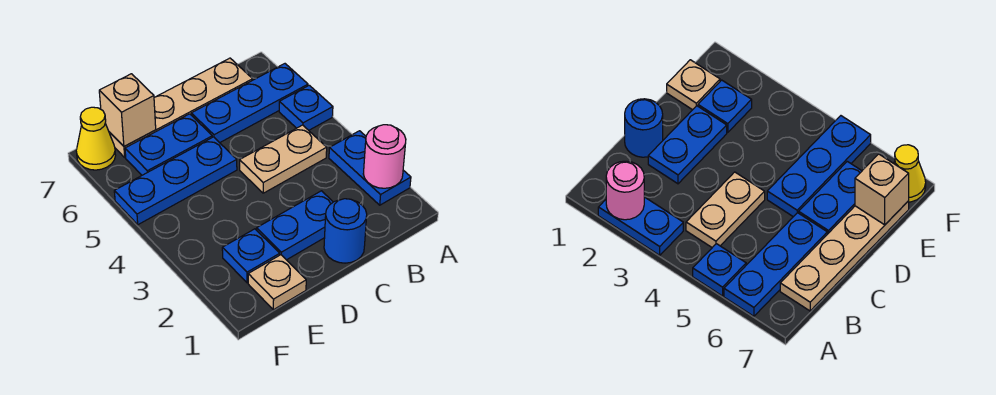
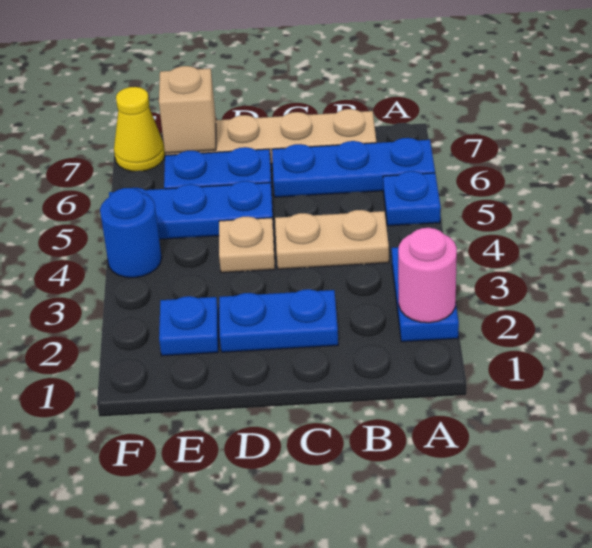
blue round brick C1 level 1 -> blue round brick F4 level 1
tan plate E1 level 1 -> tan plate D4 level 1

